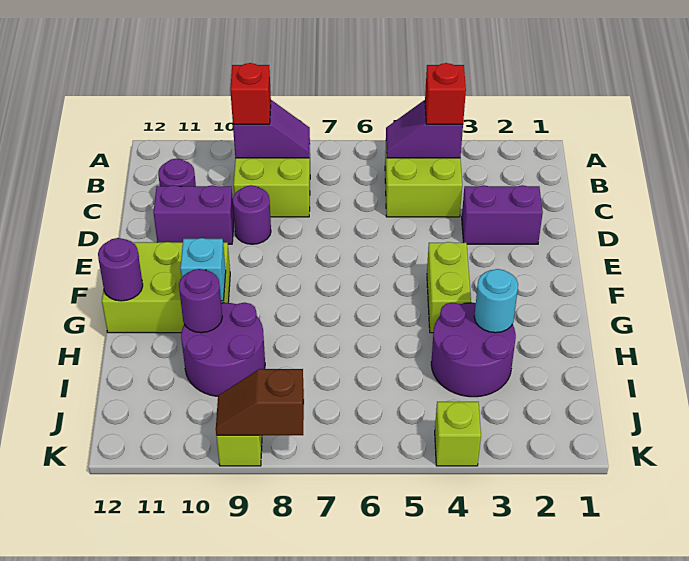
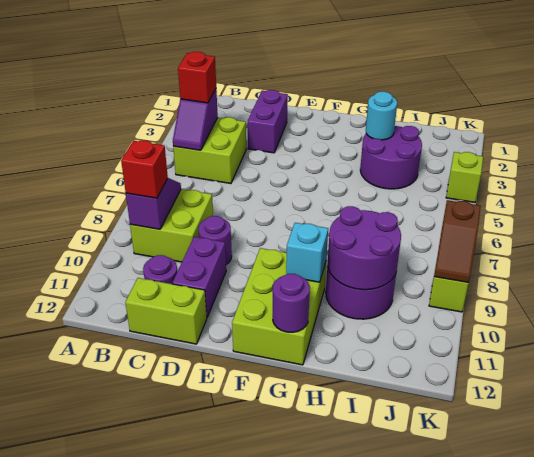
lime brick F4:G4 level 1 -> lime brick C12:D12 level 1
purple round brick H10 level 2 -> purple round brick H9:I10 level 2

